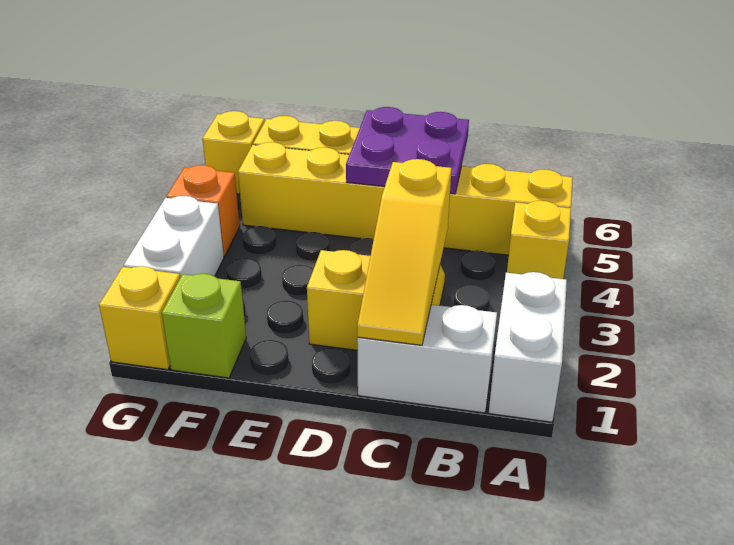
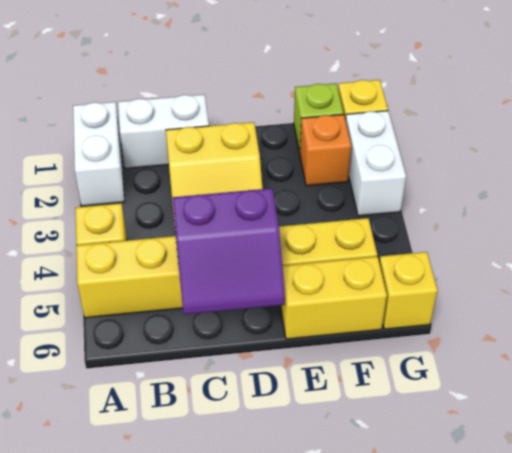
yellow slope C1:C3 level 2 top 3 -> none
purple plate C5:D6 level 2 -> purple slope C5:D6 level 2 top 5
orange brick G4 level 1 -> orange brick F2 level 1

